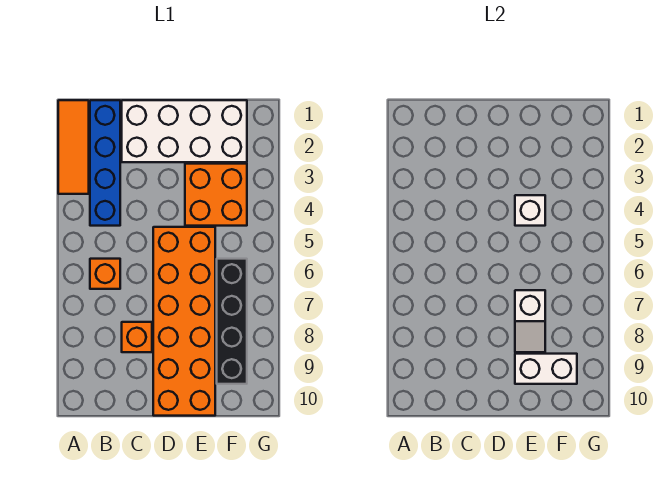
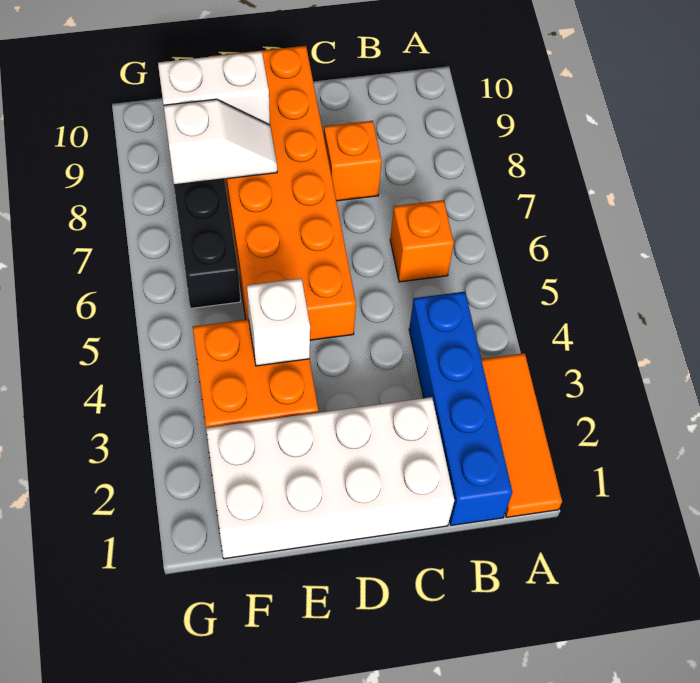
white slope E7:E8 level 2 top 7 -> white slope E8:F8 level 2 top F

